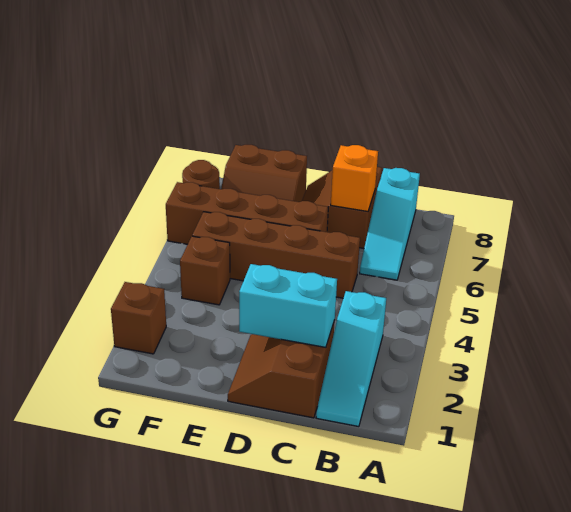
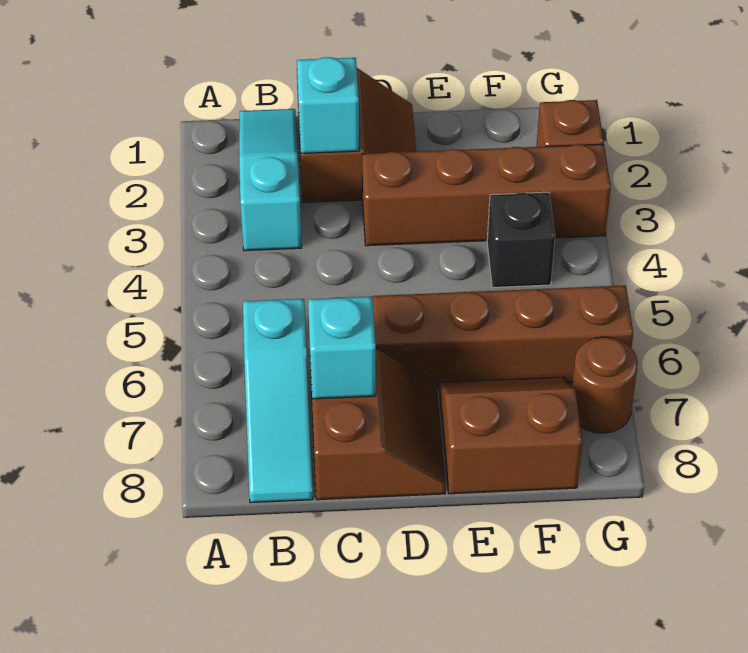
cyan slope B6:B8 level 1 top 8 -> cyan slope B6:B8 level 1 top 6
cyan brick C2:D2 level 2 -> cyan brick C2 level 2
brown brick C5:F5 level 1 -> brown brick D3:G3 level 1
orange brick C7 level 2 -> cyan brick C7 level 2
brown brick F4 level 1 -> black brick F4 level 1

